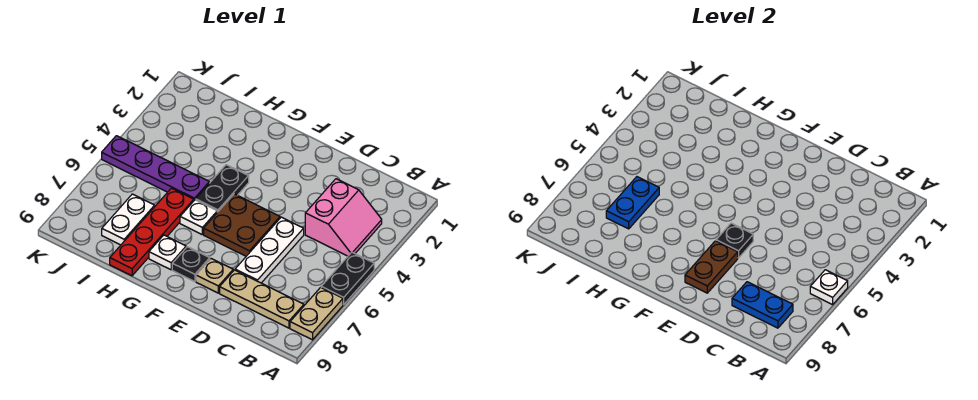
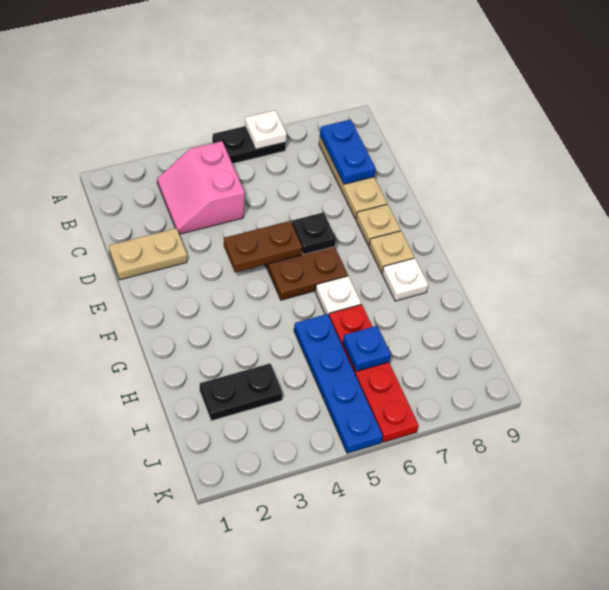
tan plate A7:A8 level 1 -> tan plate D1:D2 level 1
pink slope B3:C4 level 1 top C -> pink slope B3:C4 level 1 top 4
white plate D5:D7 level 1 -> none
brown plate E7:E8 level 2 -> brown plate E4:E5 level 2
black plate F8 level 1 -> tan plate F8 level 1
black plate G4:G5 level 1 -> black plate I2:I3 level 1
purple plate H5:K5 level 1 -> blue plate H5:K5 level 1
red plate H6:H9 level 1 -> red plate H6:K6 level 1
blue plate I6:I7 level 2 -> blue plate I6 level 2
white plate I7:I8 level 1 -> none

